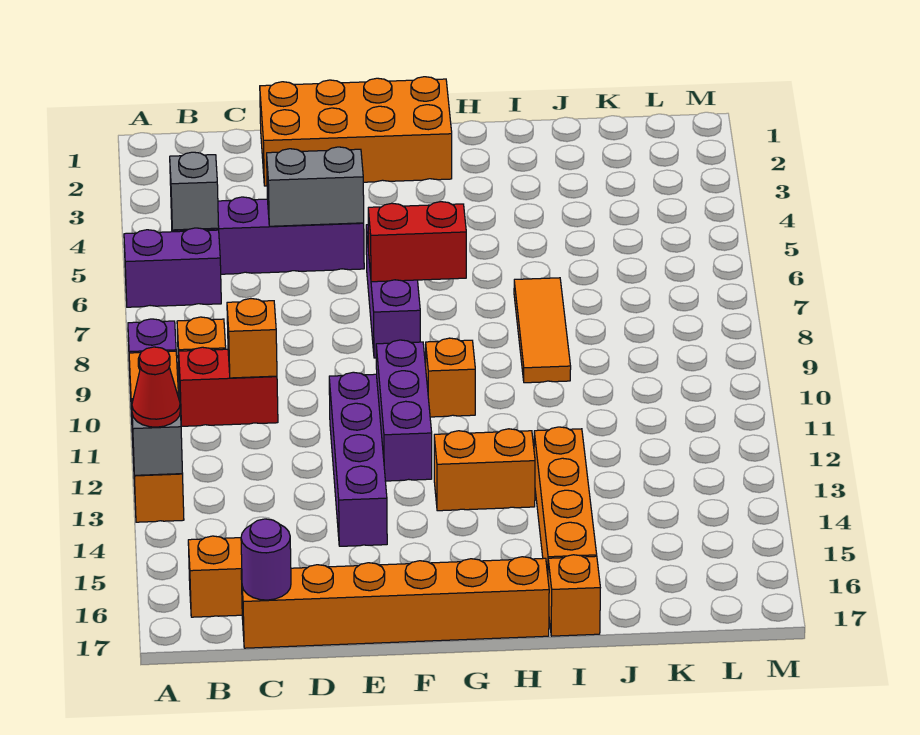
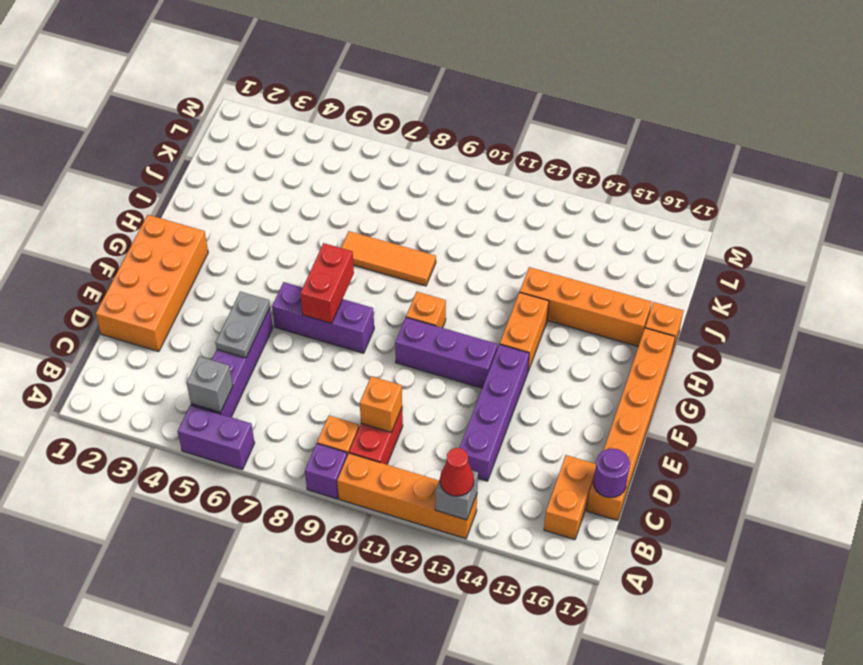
purple brick A6:B6 level 1 -> purple brick A5:A6 level 1
grey brick D5:E5 level 2 -> grey plate D5:E5 level 2
purple brick E11:E14 level 1 -> purple brick C13:F13 level 1

